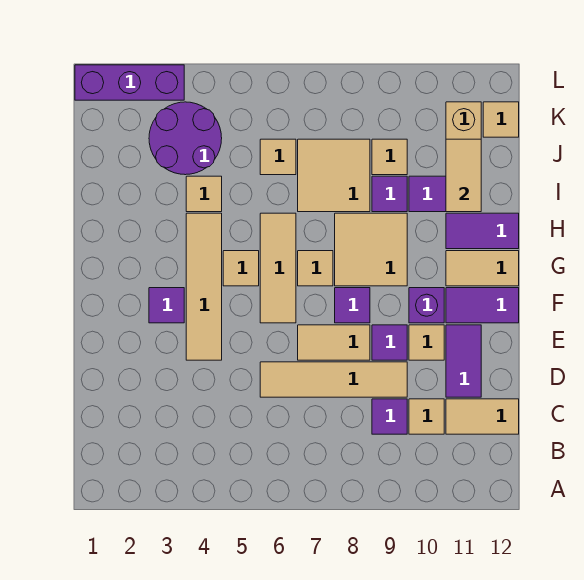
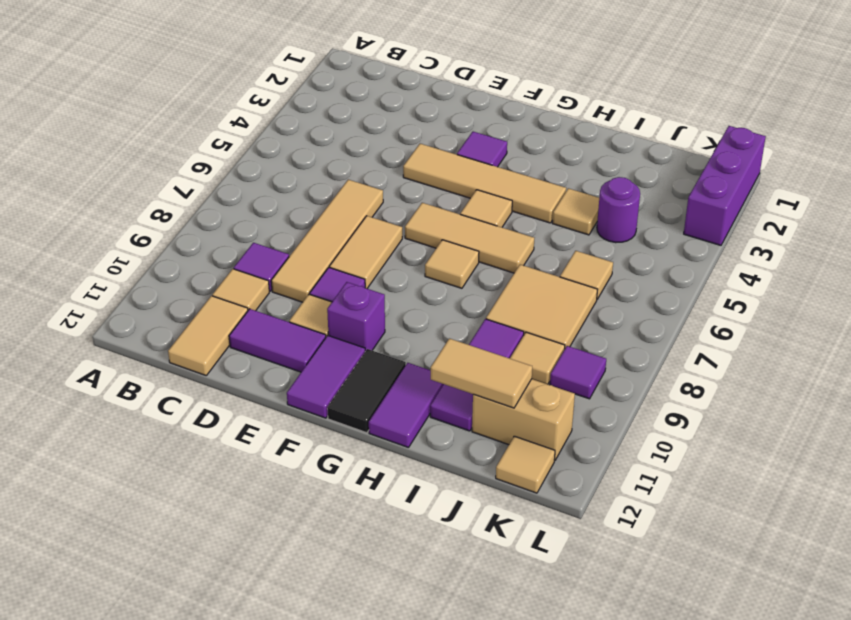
purple tile F8 level 1 -> purple tile K9 level 1
tan tile G8:H9 level 1 -> none
tan tile G11:G12 level 1 -> black tile G11:G12 level 1
purple round brick J3:K4 level 1 -> purple round brick J4 level 1

